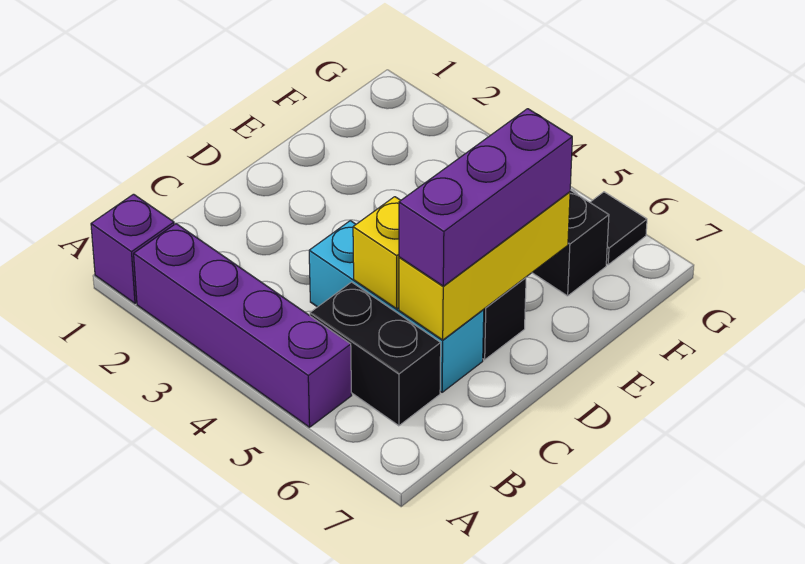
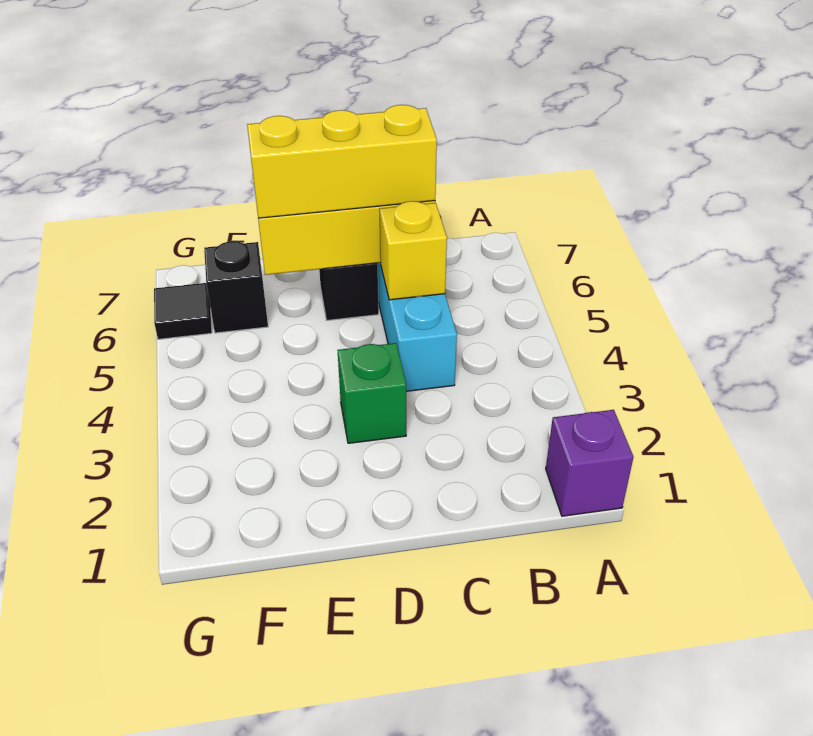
purple brick A2:A5 level 1 -> none
black brick B5:B6 level 1 -> none
purple brick C6:E6 level 3 -> yellow brick C6:E6 level 3
none -> green brick D3 level 1

